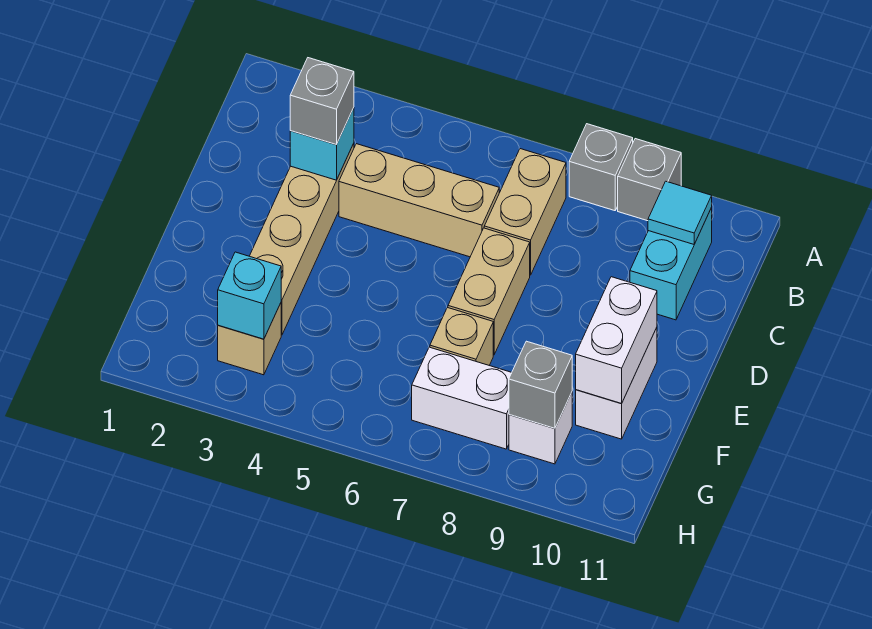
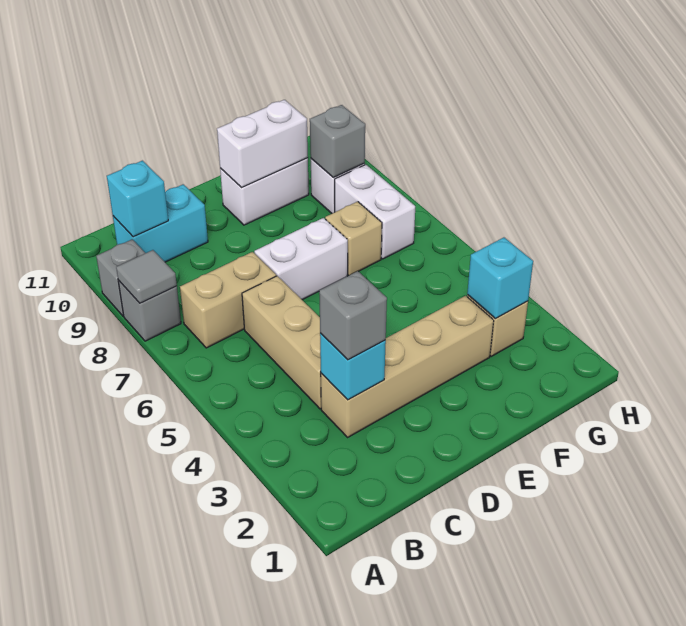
none -> grey tile A8 level 2
cyan tile B10 level 2 -> cyan brick B10 level 2
tan brick D7:E7 level 1 -> white brick D7:E7 level 1

